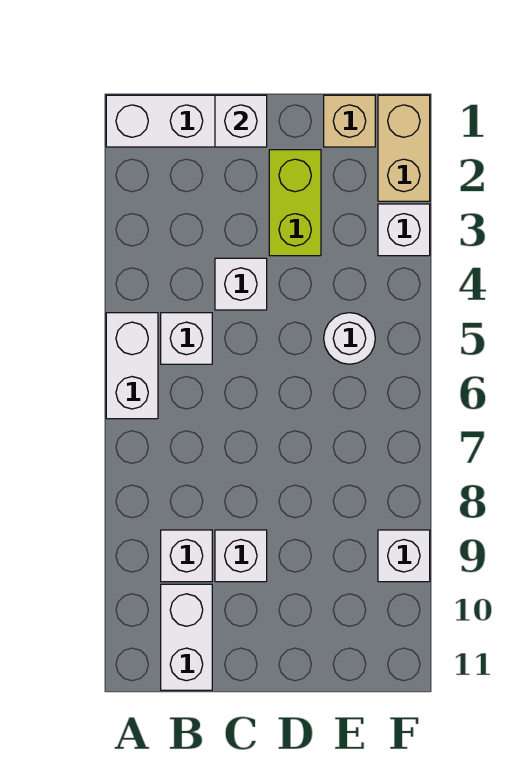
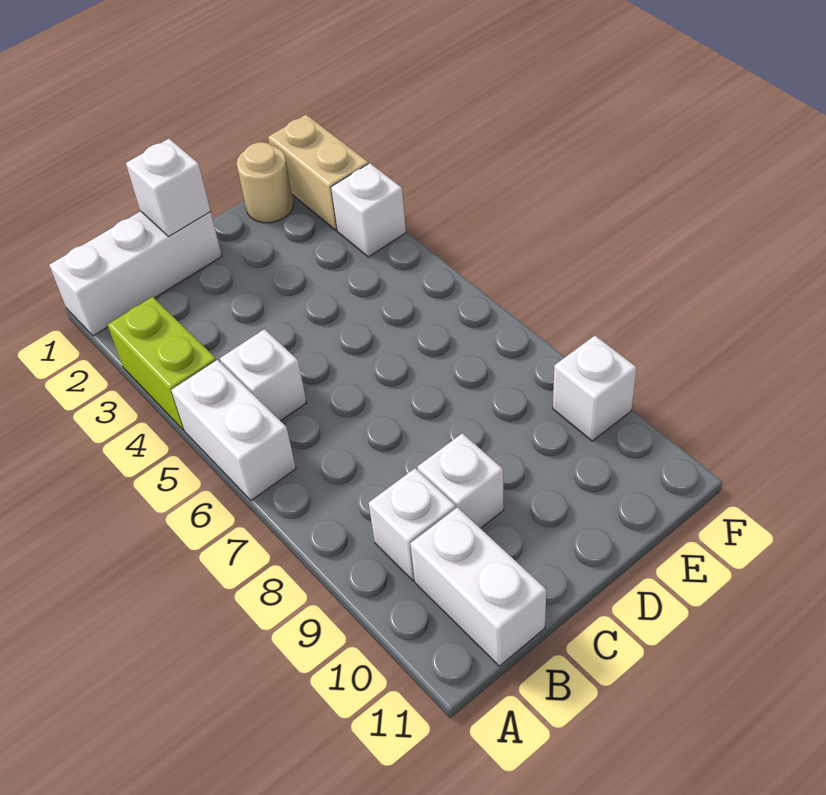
white brick C4 level 1 -> none
lime brick D2:D3 level 1 -> lime brick A3:A4 level 1
tan brick E1 level 1 -> tan round brick E1 level 1
white round brick E5 level 1 -> none

